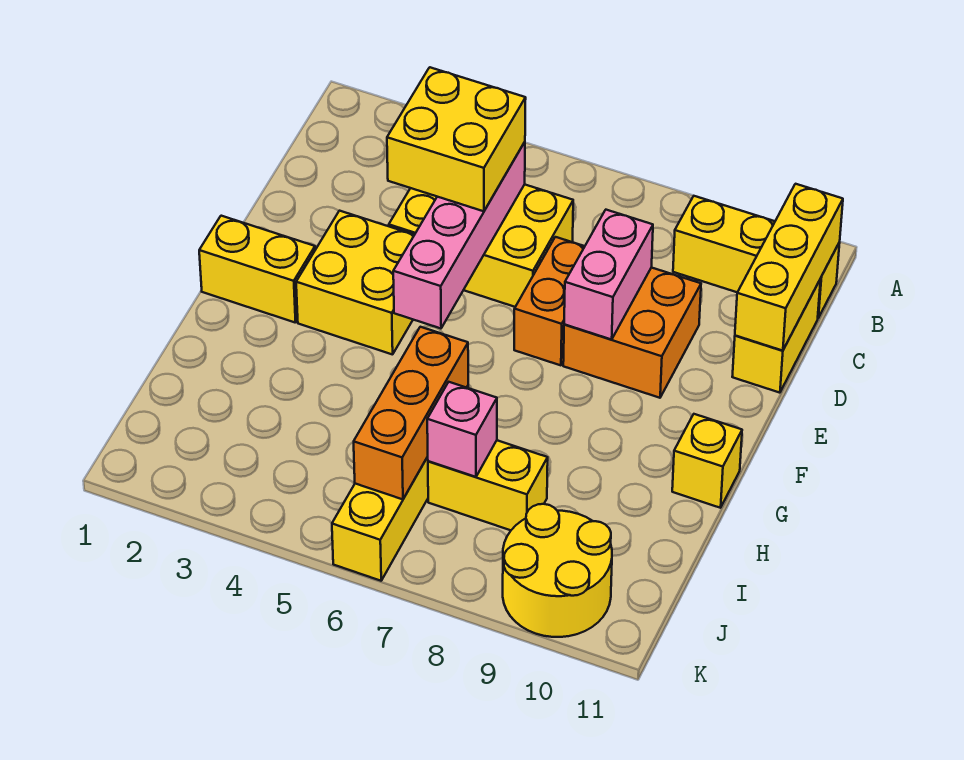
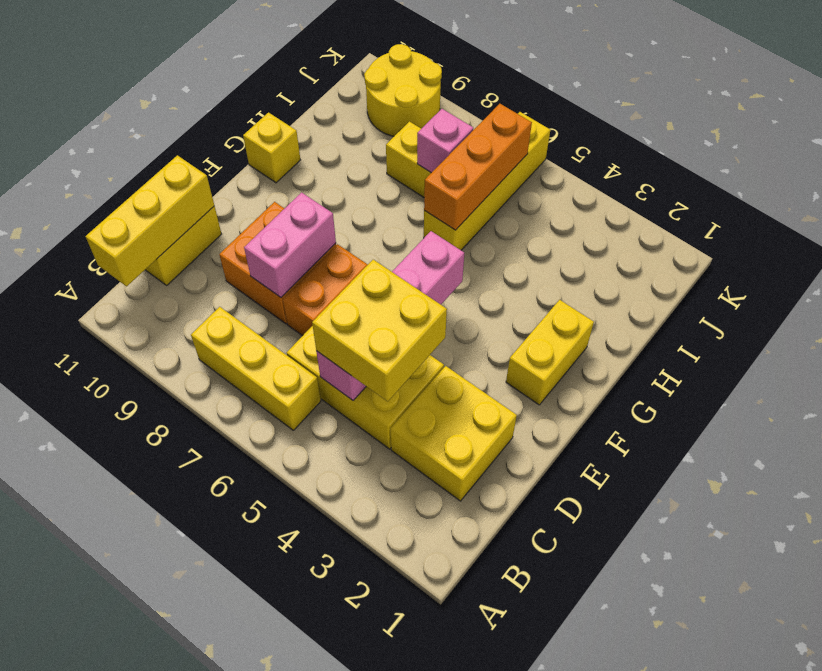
yellow brick B9:B11 level 1 -> yellow brick B6:B8 level 1
yellow brick E3:F4 level 1 -> yellow brick C2:D3 level 1
yellow brick F1:F2 level 1 -> yellow brick F2:G2 level 1

